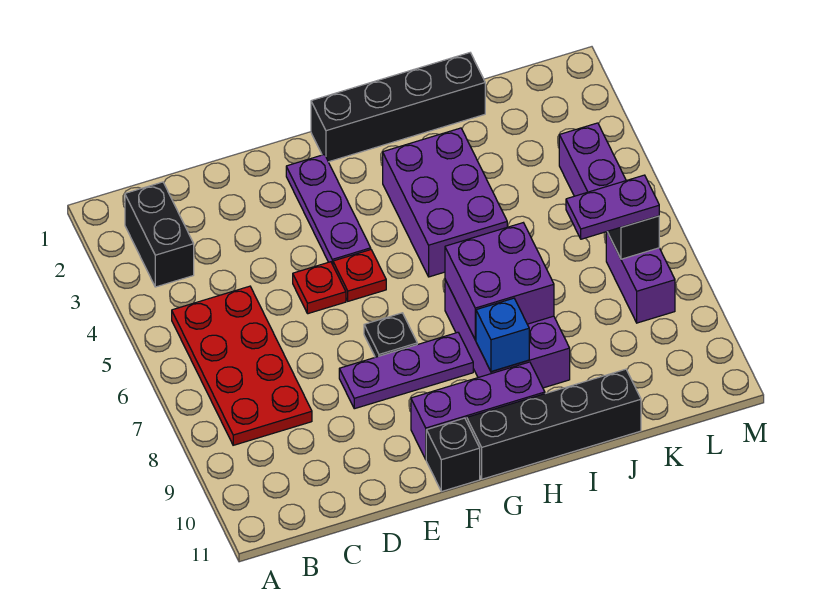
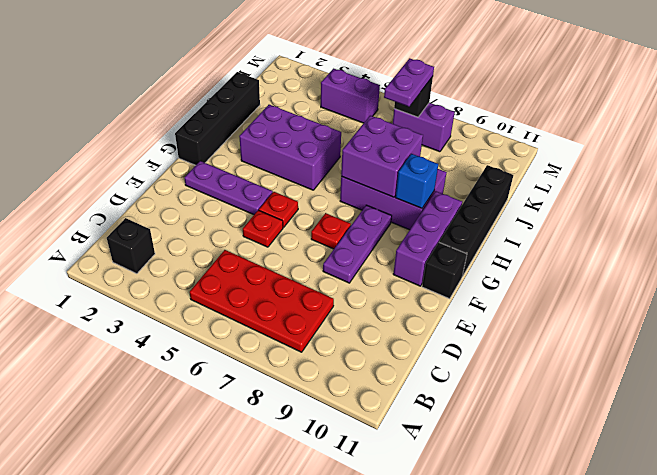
black brick B2:B3 level 1 -> black brick B2 level 1
black plate F7 level 1 -> red plate F7 level 1

